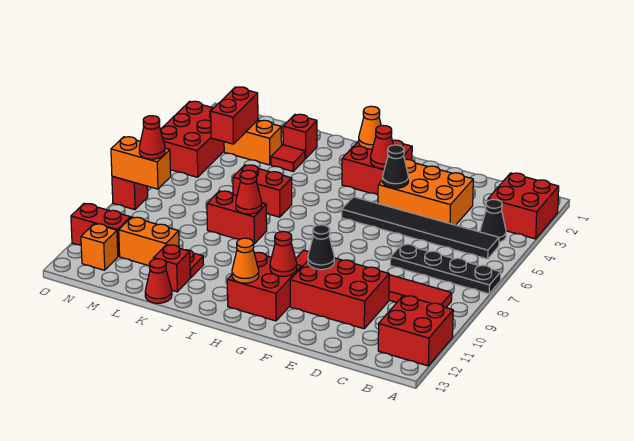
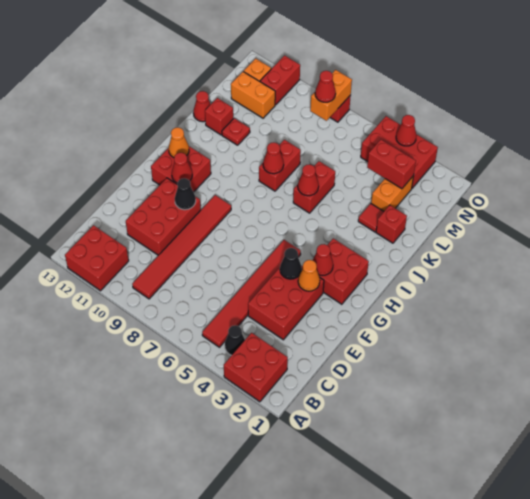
black plate A7:D7 level 1 -> none
black tile B5:G5 level 1 -> red tile B5:G5 level 1
orange brick D3:F4 level 1 -> red brick D3:F4 level 1
orange cone H2 level 2 -> orange cone F3 level 2
none -> red cone J6 level 2
orange brick L11:M11 level 1 -> orange brick M11:M12 level 1
none -> red cone O4 level 2

